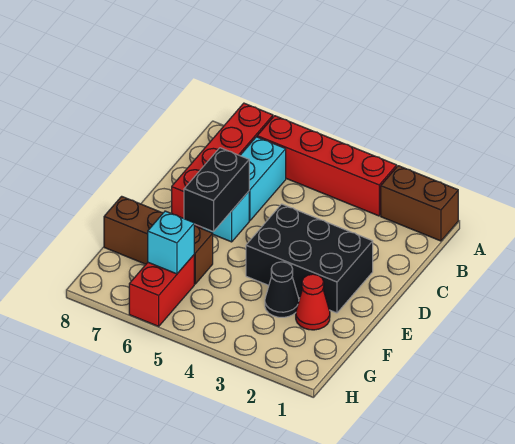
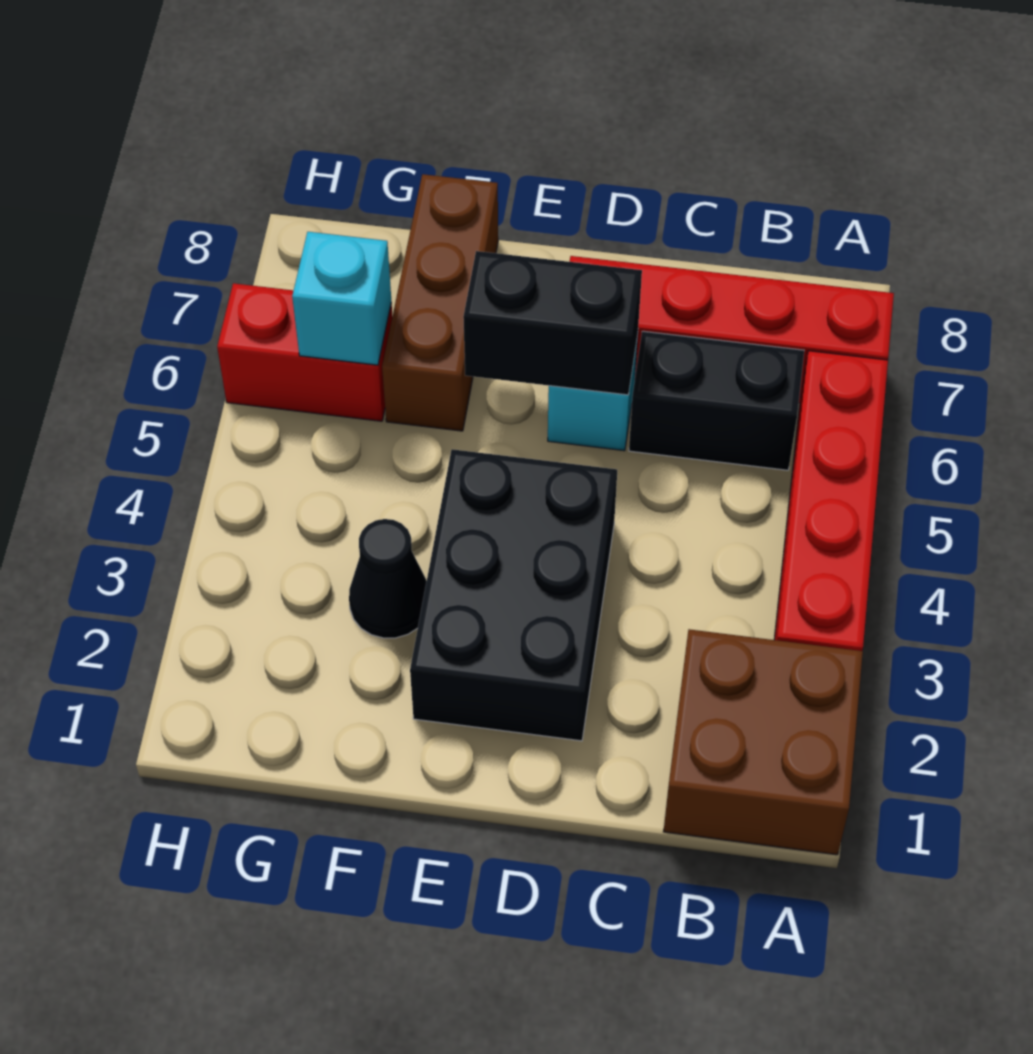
brown brick A1:A2 level 1 -> brown brick A1:B2 level 1
cyan brick B6:C6 level 1 -> black brick B6:C6 level 1
red cone F2 level 1 -> none

